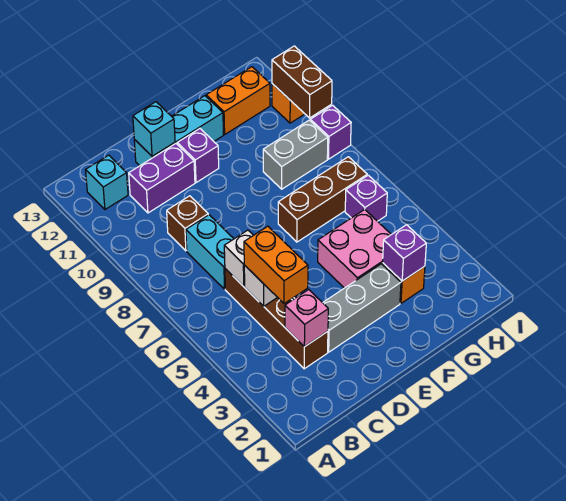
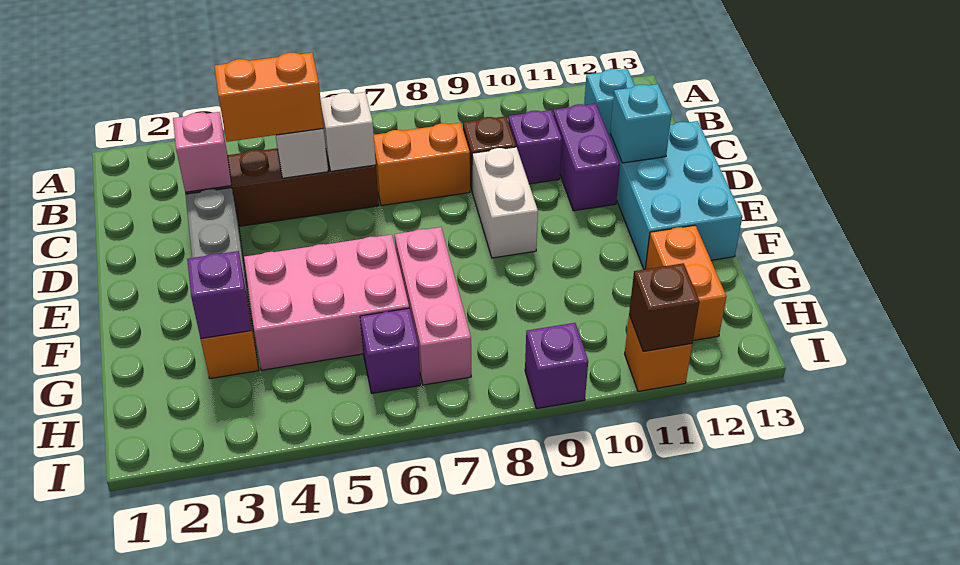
cyan brick C7:C8 level 1 -> orange brick C7:C8 level 1
none -> white brick D9:E9 level 1
cyan brick D12:F12 level 1 -> cyan brick D12:F13 level 1
purple brick E11 level 1 -> purple brick C10 level 1
pink brick F4:G5 level 1 -> pink brick F4:G6 level 1
brown brick F7:H7 level 1 -> pink brick F7:H7 level 1
grey brick G9:H9 level 1 -> none
brown brick I10:I11 level 2 -> brown brick I11 level 2

